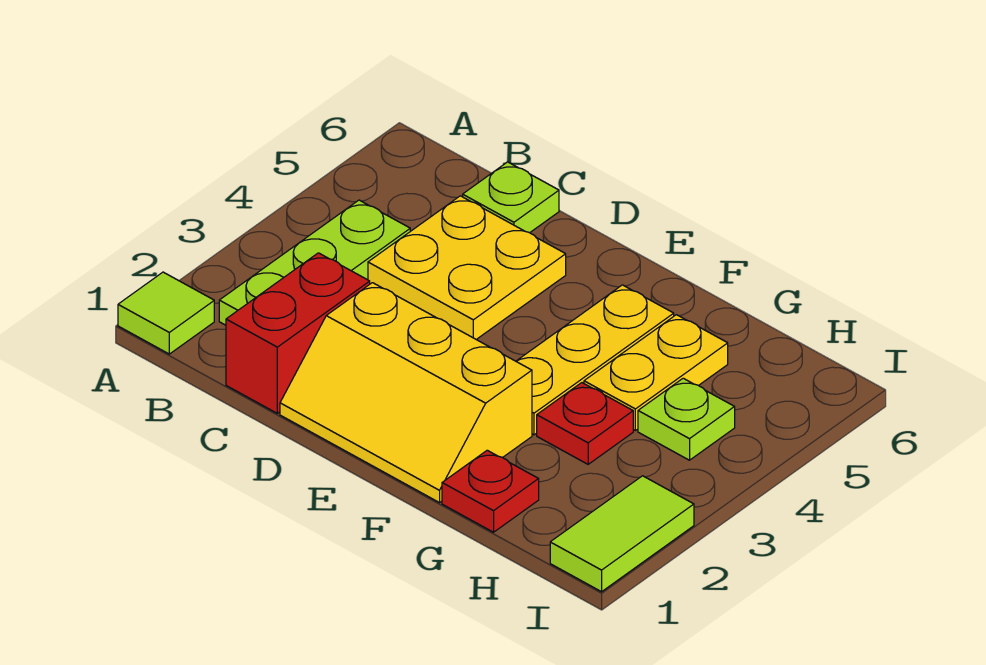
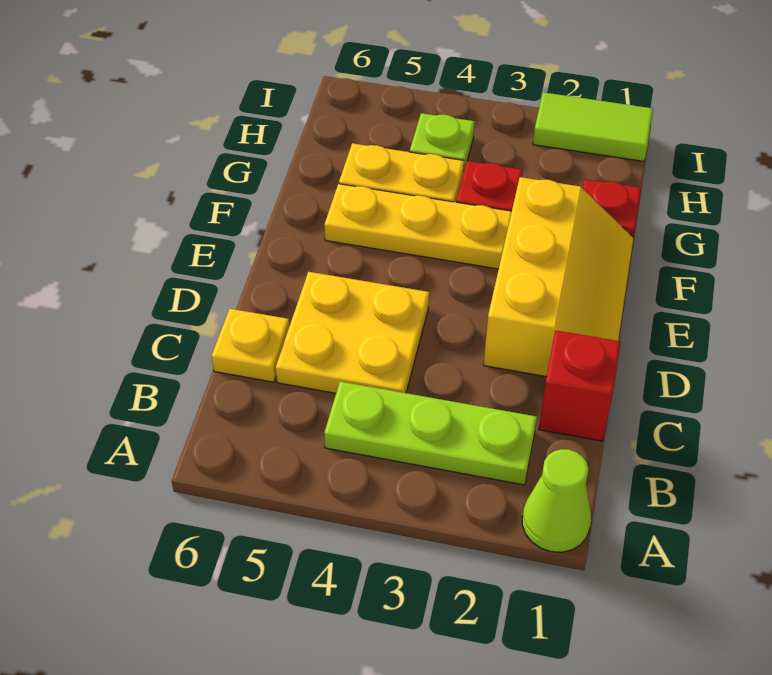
lime tile A1 level 1 -> lime cone A1 level 1
red brick C1:C2 level 1 -> red brick C1 level 1
lime plate C6 level 1 -> yellow plate C6 level 1

